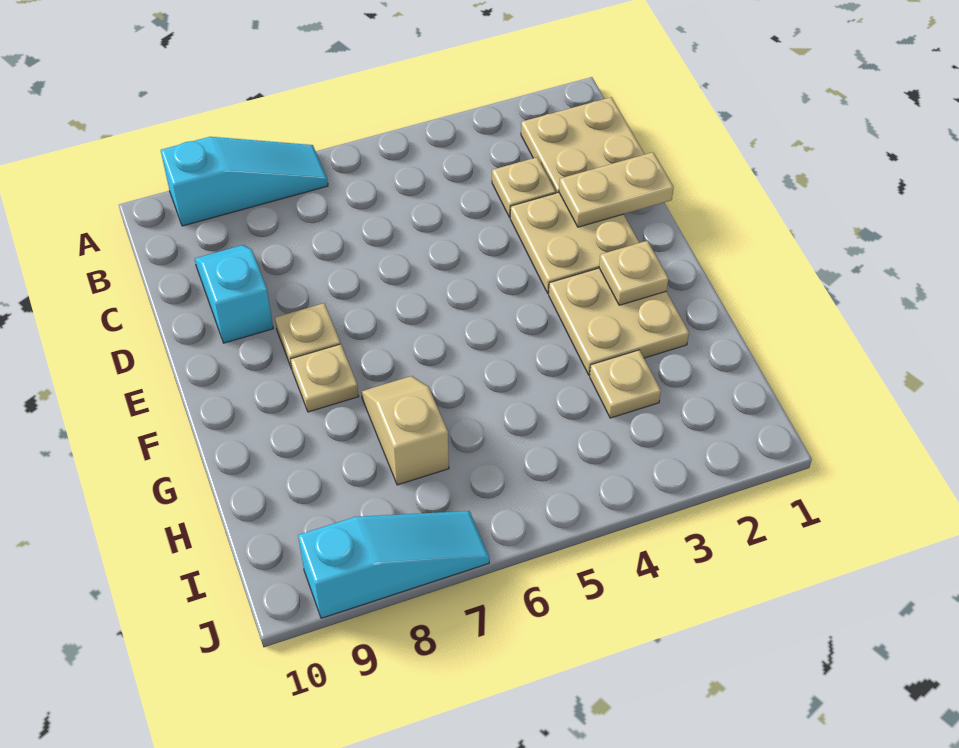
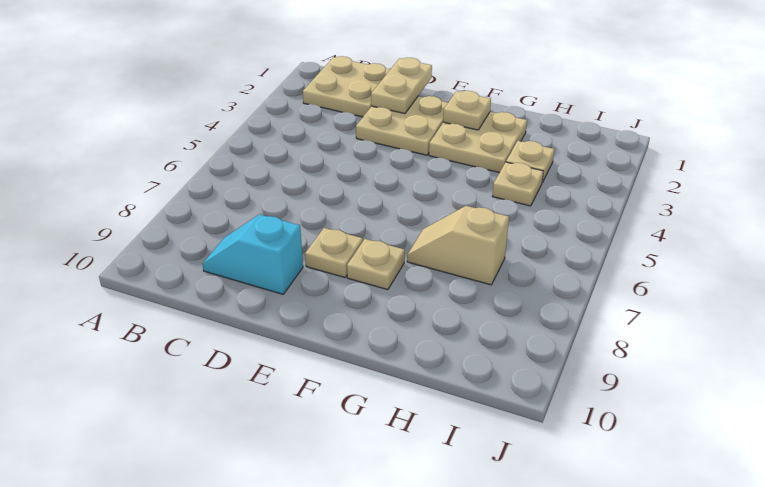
cyan slope A7:A9 level 1 top 9 -> none
tan plate C3 level 1 -> tan plate H4 level 1
cyan slope J7:J9 level 1 top 9 -> none

